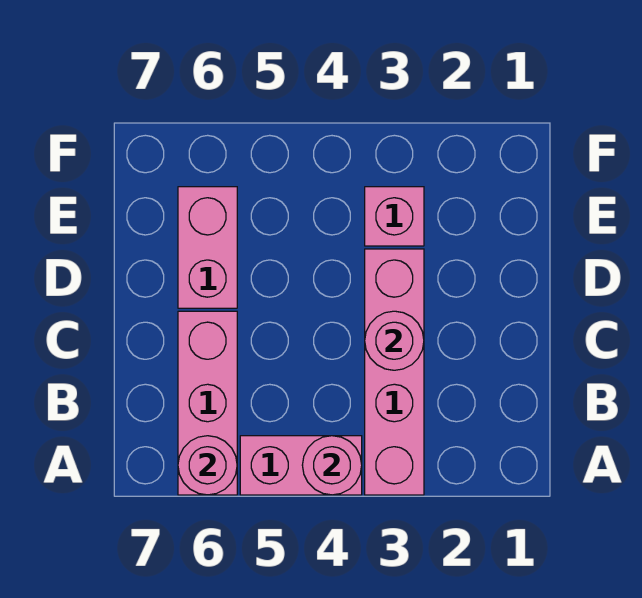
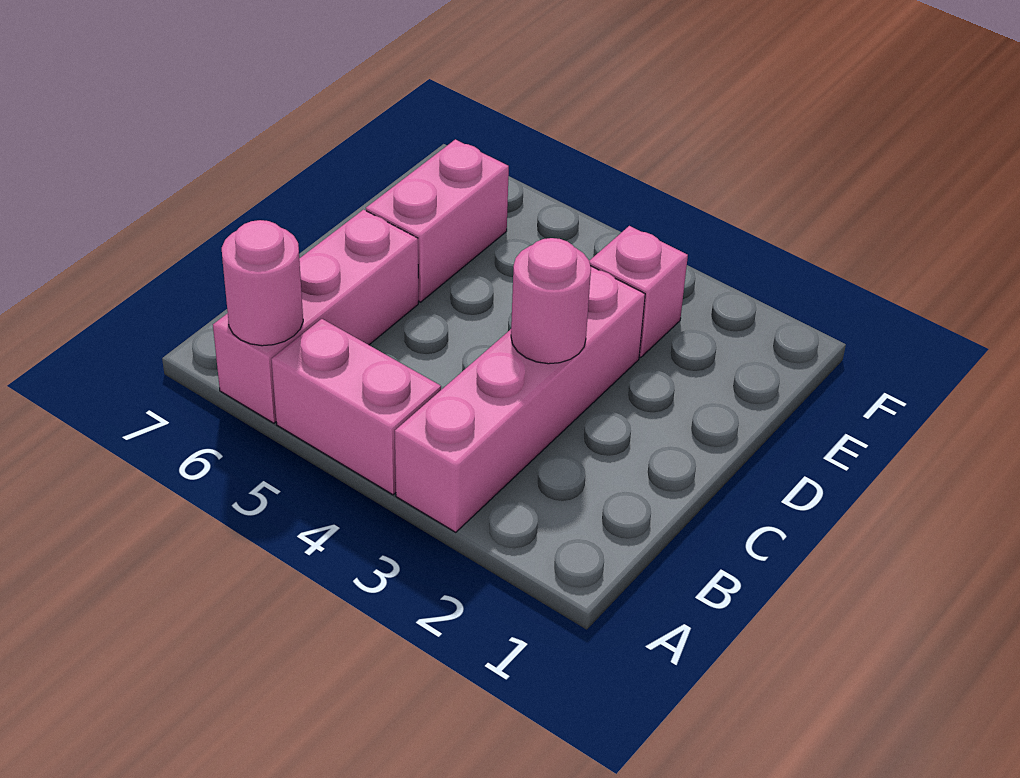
pink round brick A4 level 2 -> none

